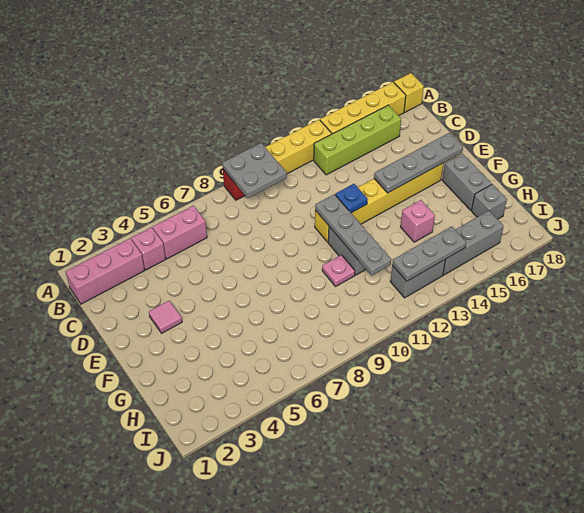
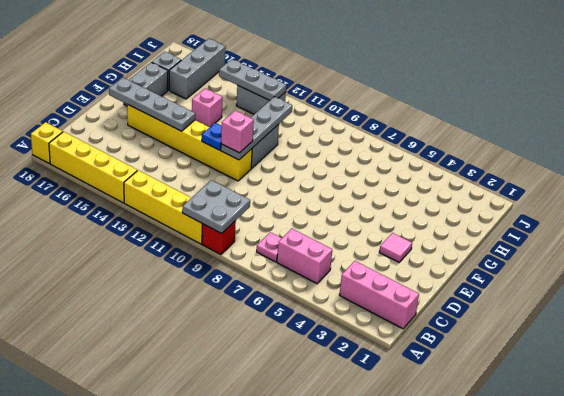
pink brick B4 level 1 -> pink brick E11 level 3
lime brick B13:B16 level 1 -> none
pink plate G10 level 1 -> pink plate B7 level 1
grey brick I14:I16 level 1 -> grey brick H16:J16 level 1

